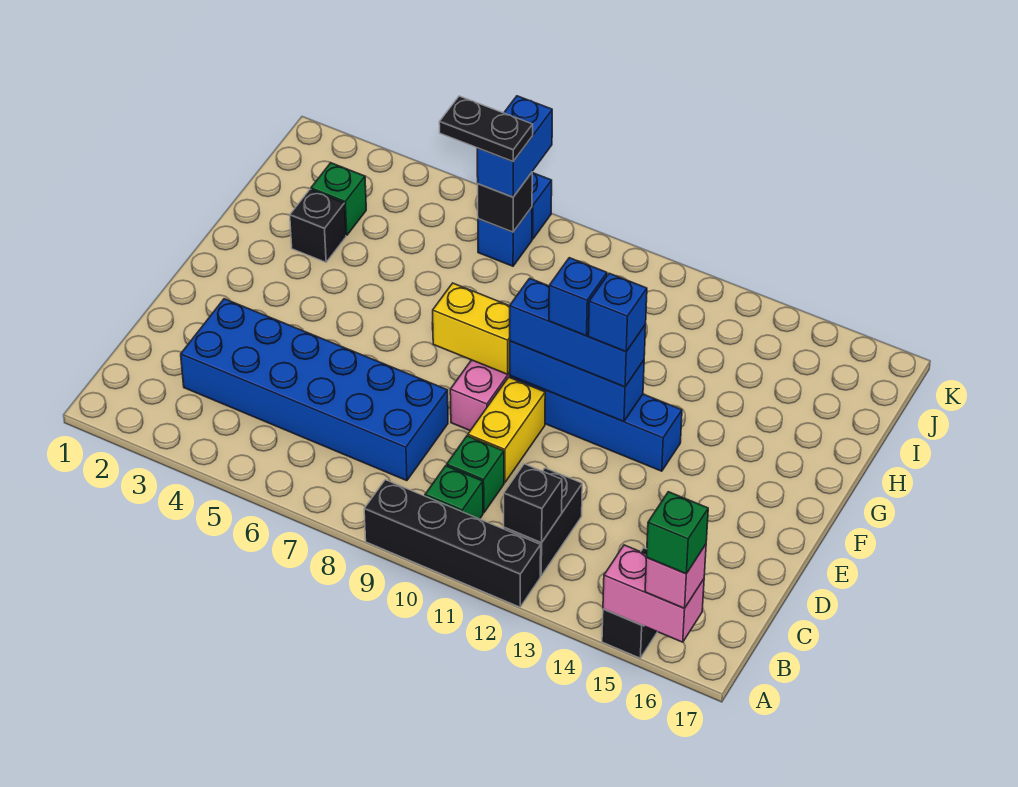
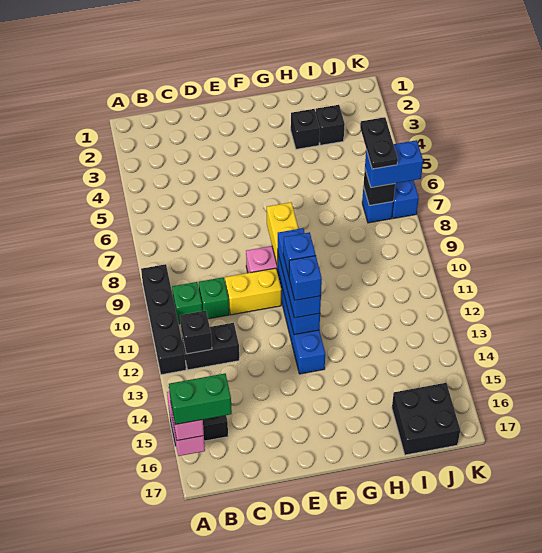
green brick A16 level 4 -> green brick A16:B16 level 4
blue brick C3:D8 level 1 -> none
green brick I3 level 1 -> black brick I3 level 1
none -> black brick I16:J17 level 1

